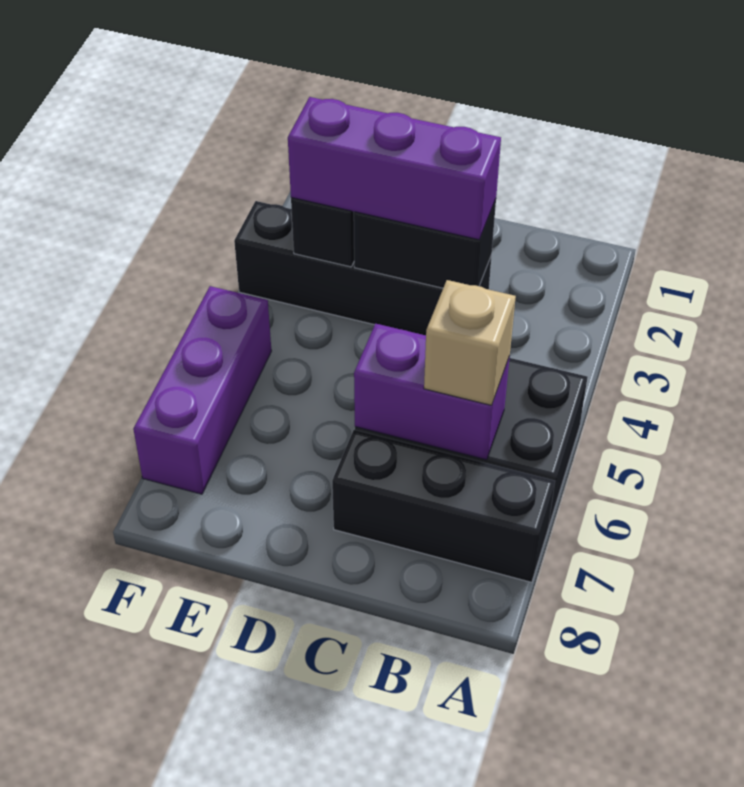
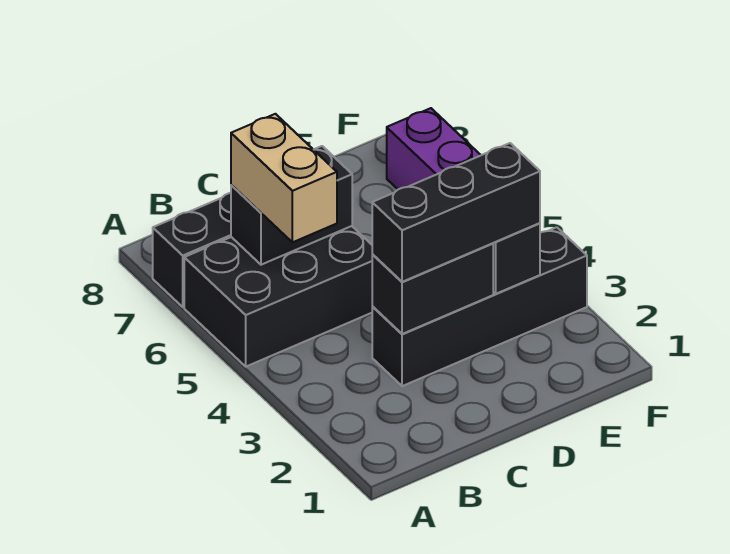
purple brick B6:C6 level 2 -> black brick B6:C6 level 2
tan brick B6 level 3 -> tan brick B5:B6 level 3
purple brick C3:E3 level 3 -> black brick C3:E3 level 3

